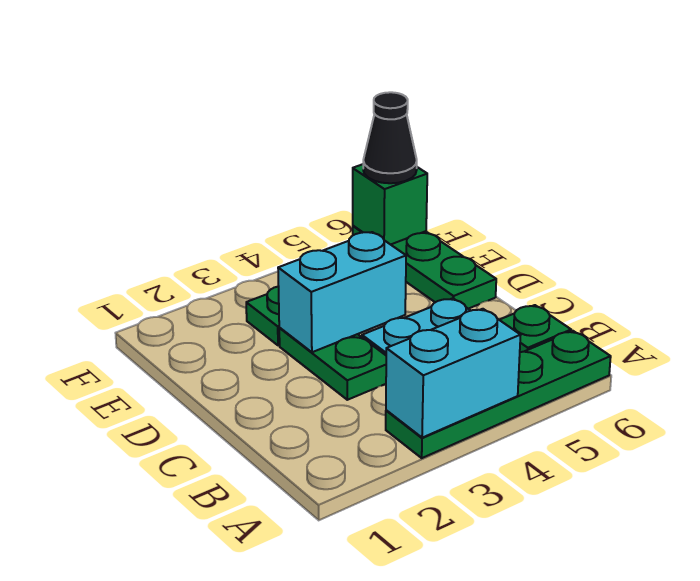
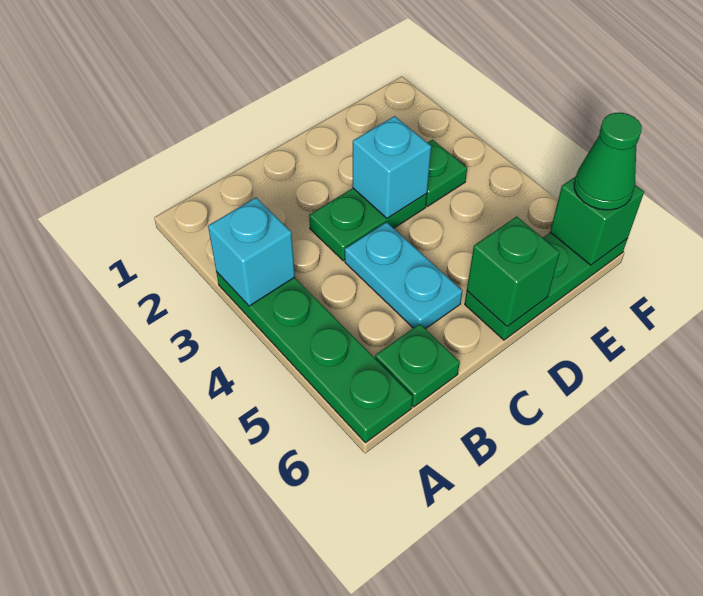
cyan brick A3:A4 level 2 -> cyan brick A3 level 2
cyan brick D3:D4 level 2 -> cyan brick D3 level 2
none -> green brick D6 level 2
black cone F6 level 3 -> green cone F6 level 3

